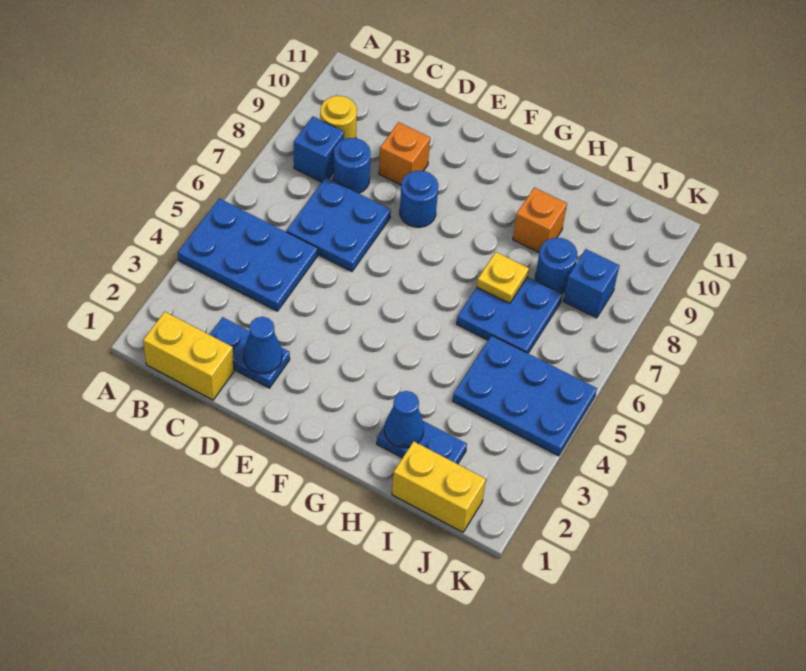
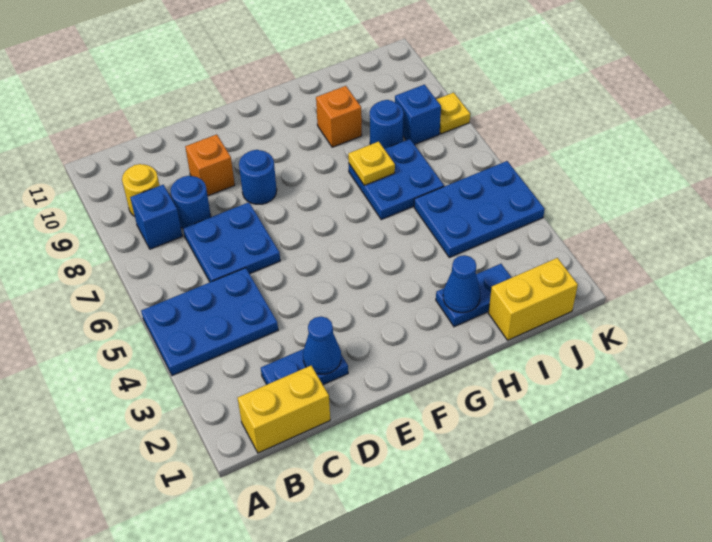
none -> yellow plate K8 level 1

